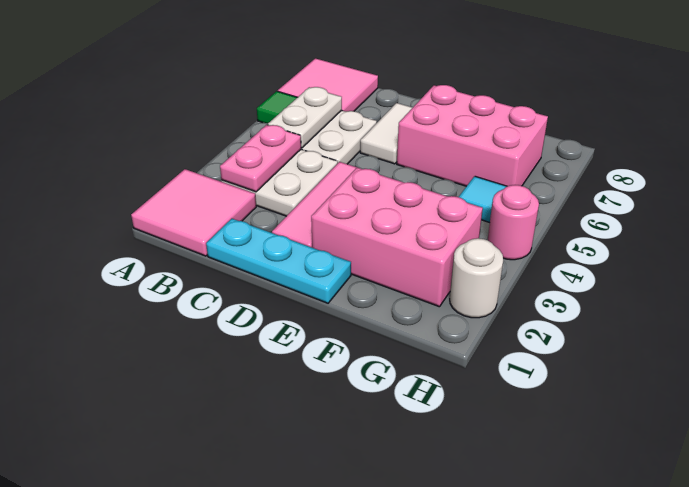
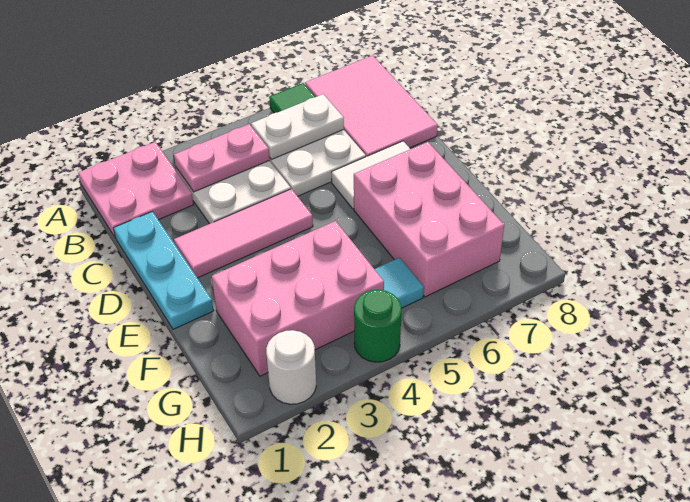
pink tile A1:B2 level 1 -> pink plate A1:B2 level 1
pink tile A7:B8 level 1 -> pink tile A7:C8 level 1
pink brick E2:G3 level 1 -> pink brick F2:G4 level 1
pink round brick H4 level 1 -> green round brick H4 level 1

